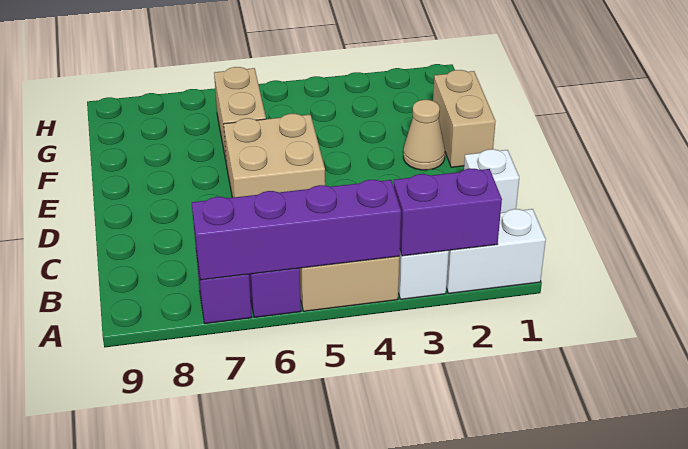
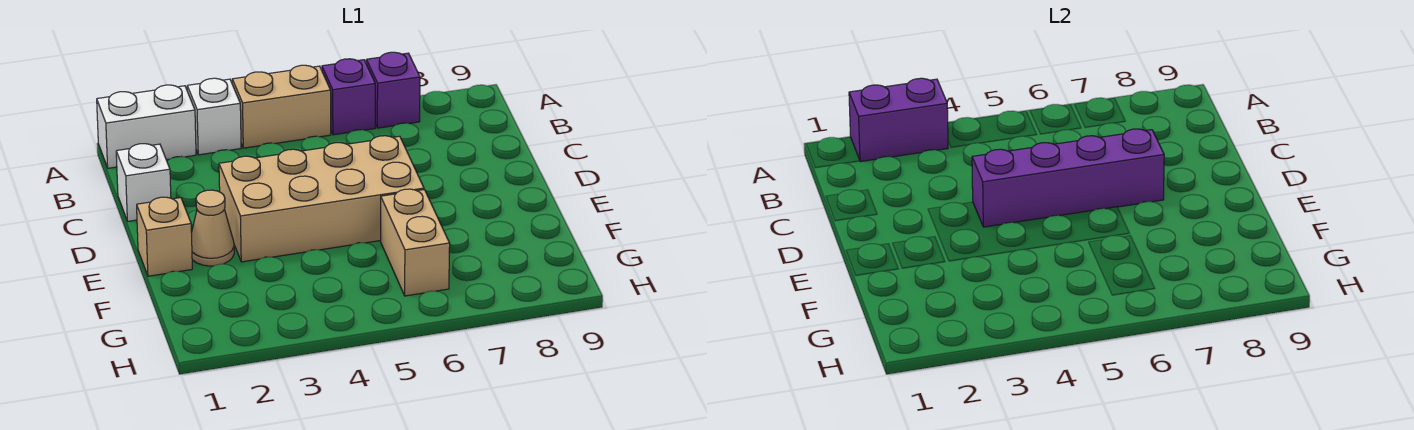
purple brick A4:A7 level 2 -> purple brick D4:D7 level 2
tan brick D5:E6 level 1 -> tan brick D3:E6 level 1
tan brick E1:F1 level 1 -> tan brick E1 level 1

